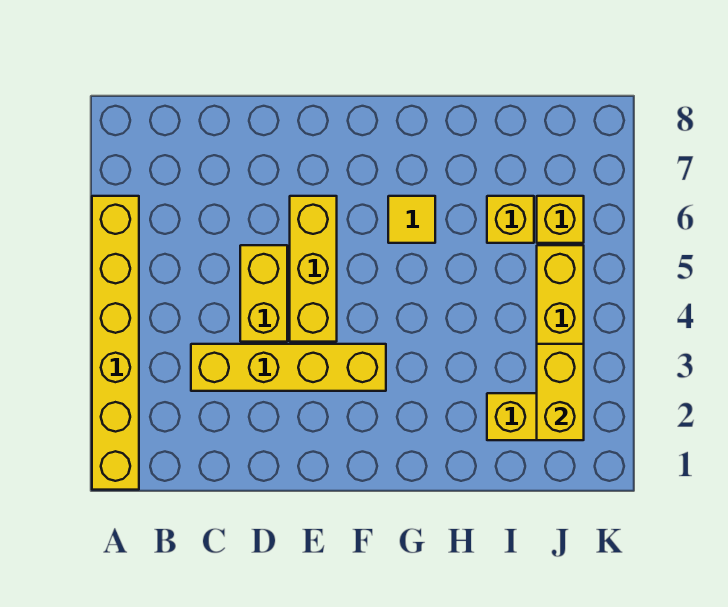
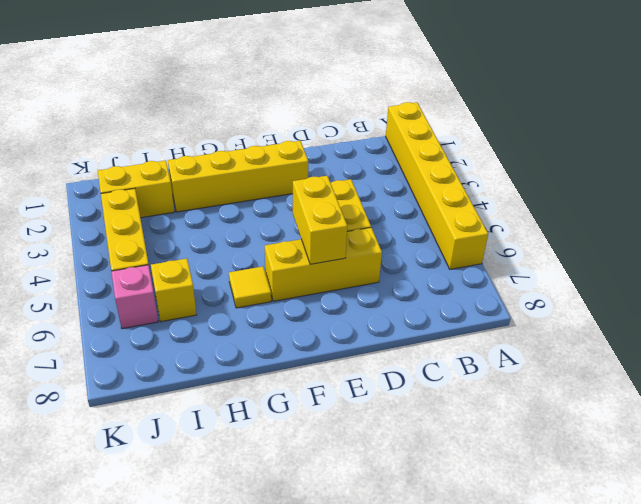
yellow brick C3:F3 level 1 -> yellow brick E2:H2 level 1
yellow brick E4:E6 level 1 -> yellow brick D6:F6 level 1
yellow brick J2:J3 level 2 -> yellow brick E5:E6 level 2
yellow brick J6 level 1 -> pink brick J6 level 1

